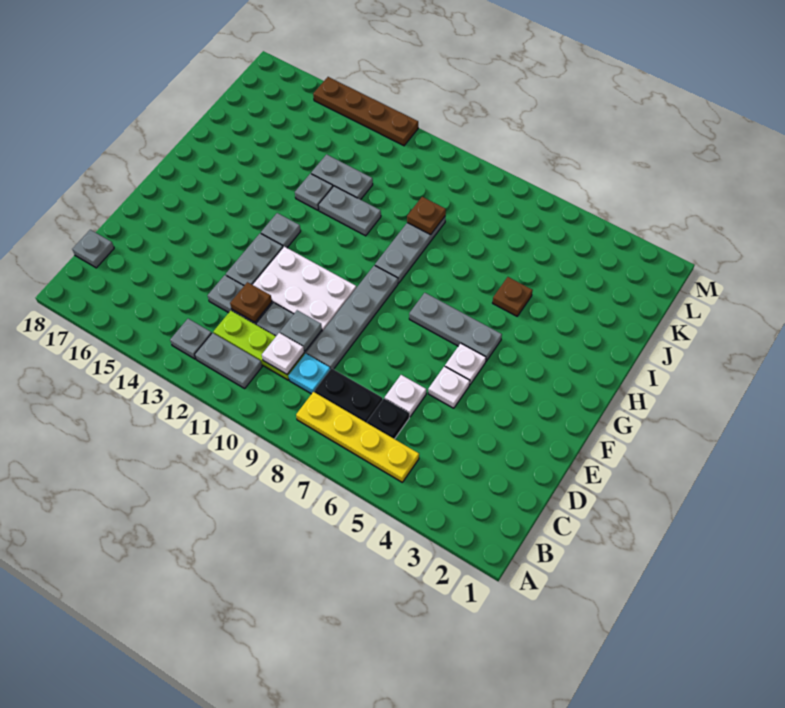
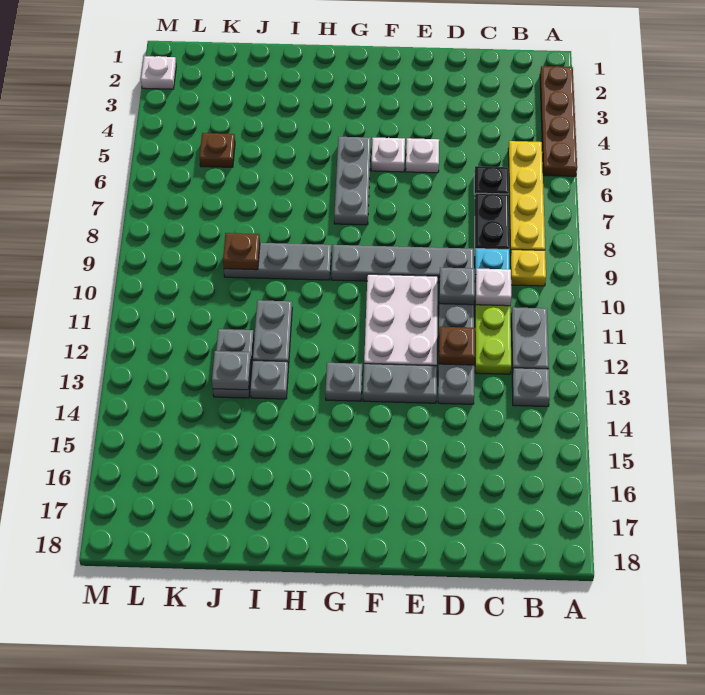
none -> yellow plate B9 level 1
grey plate C18 level 1 -> grey plate J13 level 2
white plate D6 level 1 -> white plate M2 level 1
brown plate I5 level 1 -> brown plate K5 level 1
brown plate M12:M15 level 1 -> brown plate A2:A5 level 1

